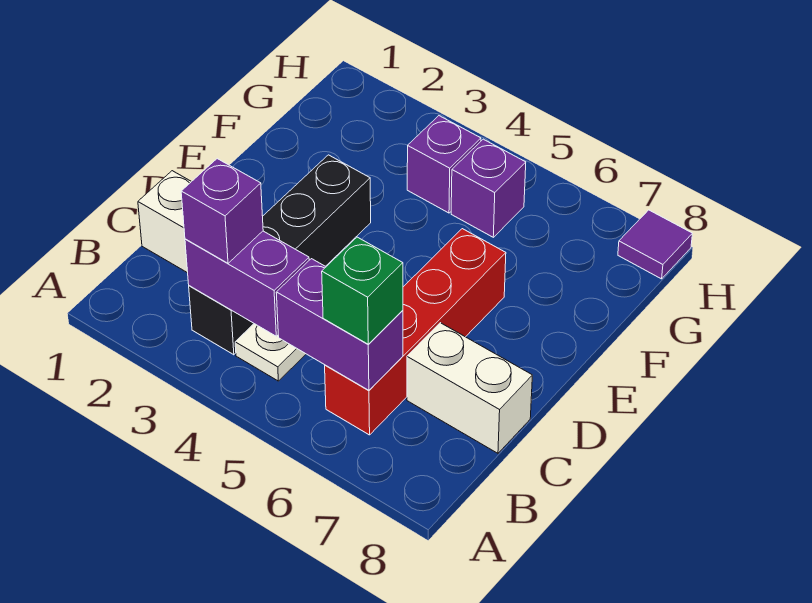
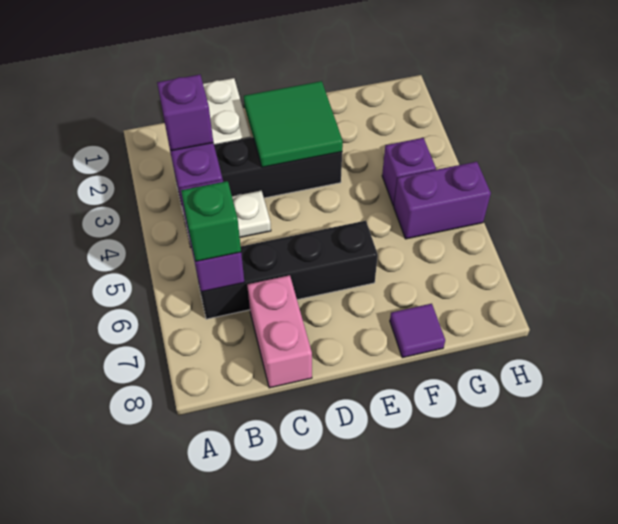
red brick B6:E6 level 1 -> black brick B6:E6 level 1
white brick C7:C8 level 1 -> pink brick C7:C8 level 1
none -> green tile D2:E3 level 2
purple brick G5 level 1 -> purple brick G5:H5 level 1
purple tile H8 level 1 -> purple tile F8 level 1

